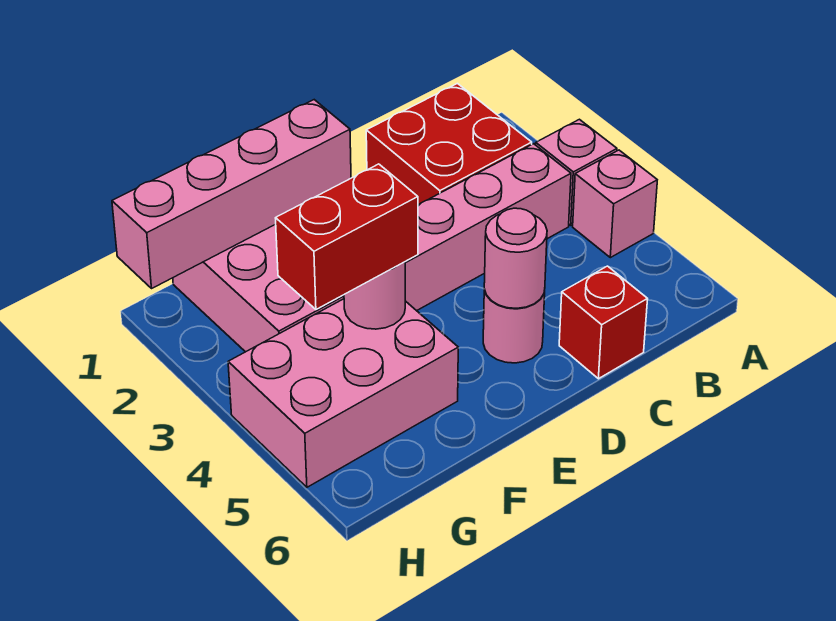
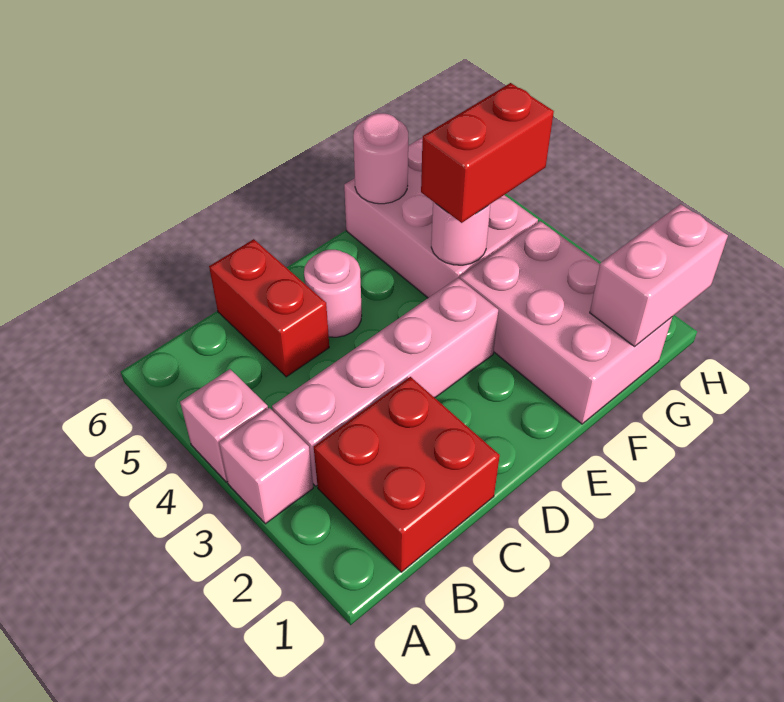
red brick C6 level 1 -> red brick C5:C6 level 1
pink round brick D5 level 2 -> pink round brick F6 level 2
pink brick E1:H1 level 2 -> pink brick G1:H1 level 2
pink brick F4:H5 level 1 -> pink brick F4:G6 level 1

